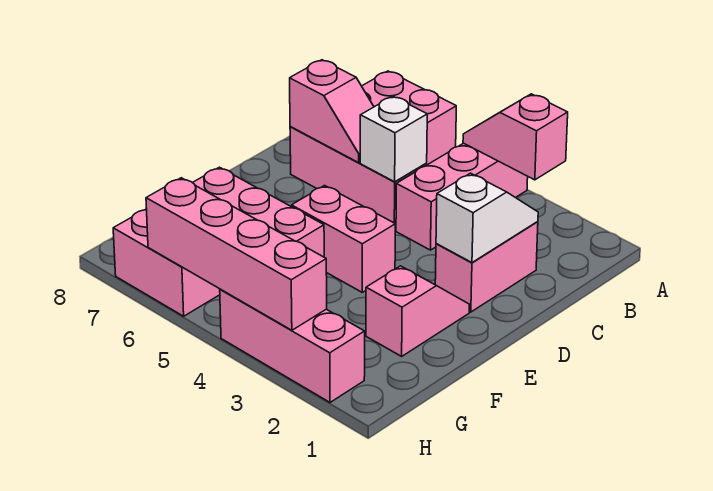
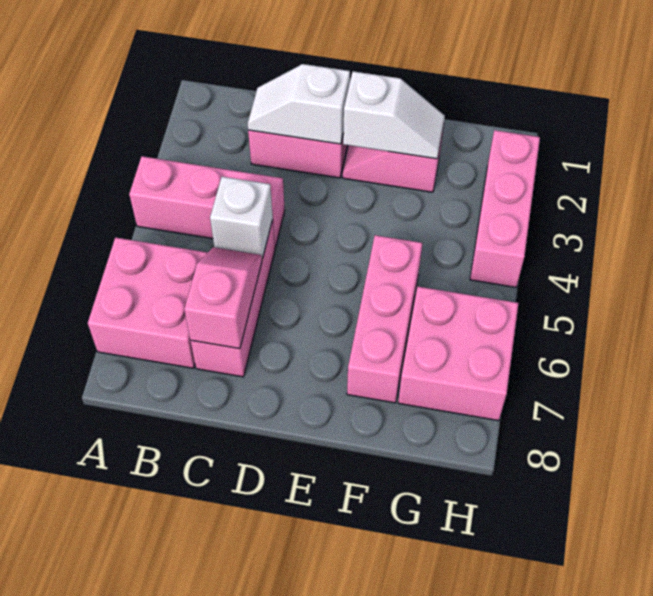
pink slope A3:A4 level 2 top 3 -> none
none -> white slope E2:F2 level 2 top E
pink brick E4:E5 level 1 -> none
pink brick H3:H6 level 2 -> none

